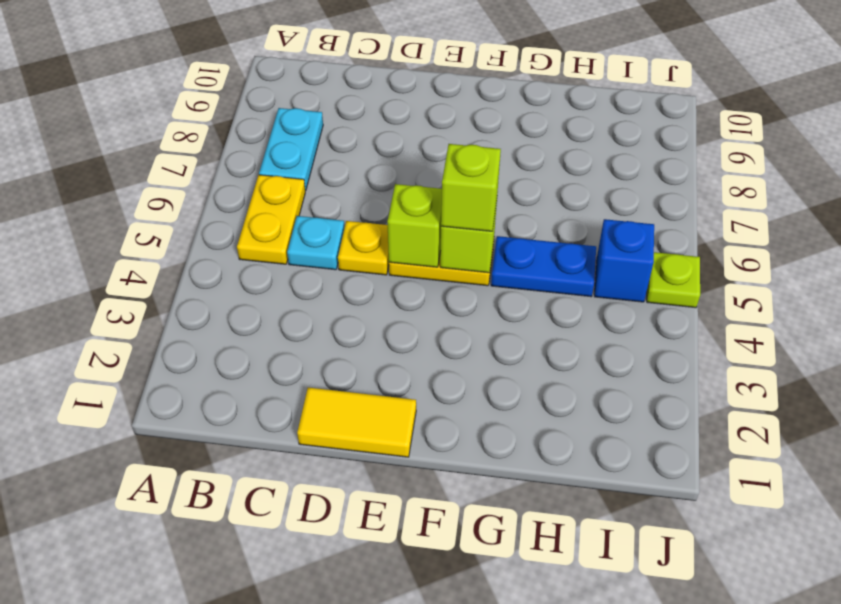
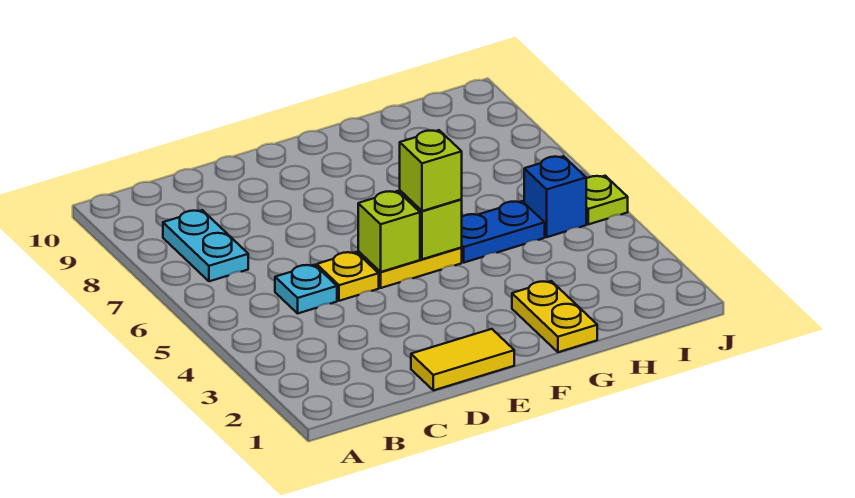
yellow plate B5:B6 level 1 -> yellow plate G1:G2 level 1

